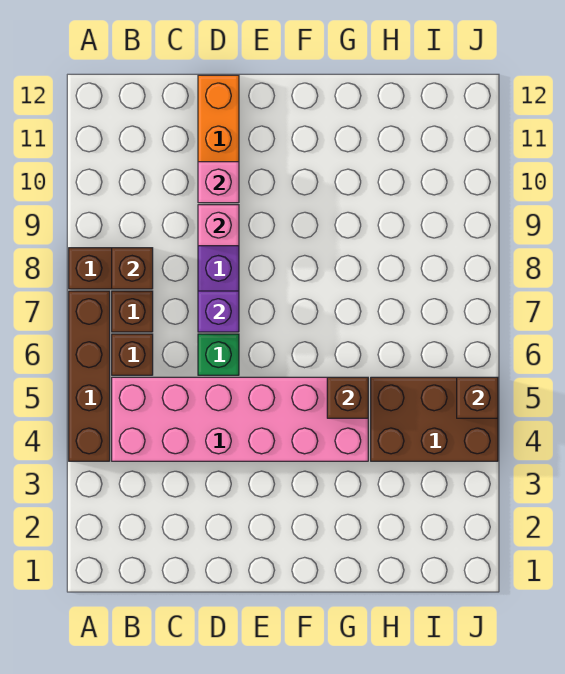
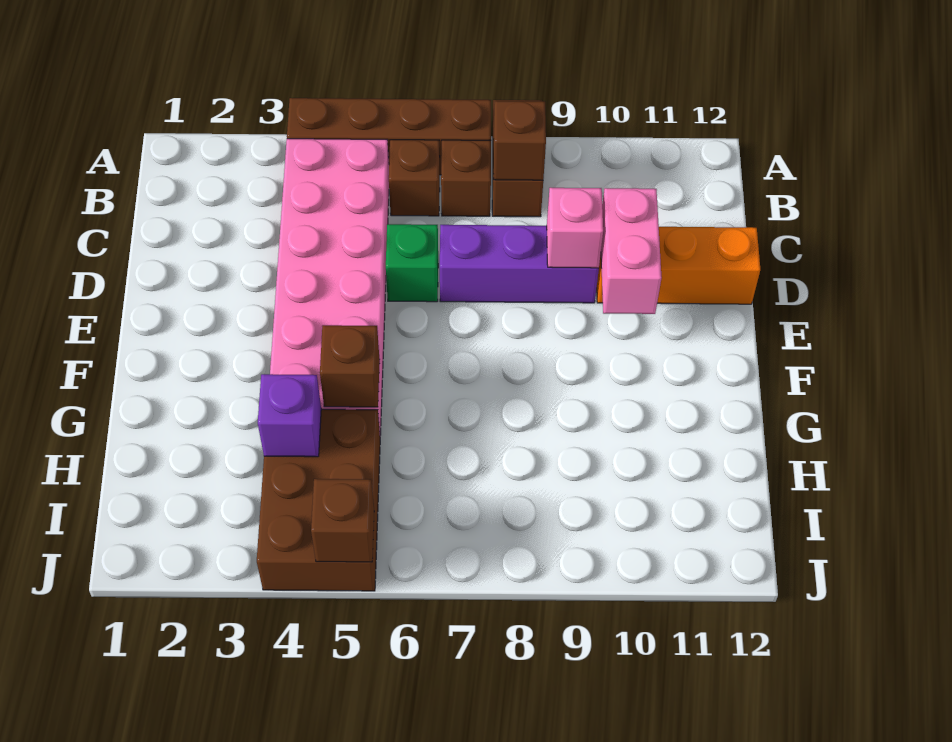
purple brick D7 level 2 -> purple brick H4 level 2
pink brick D10 level 2 -> pink brick D10:E10 level 2

